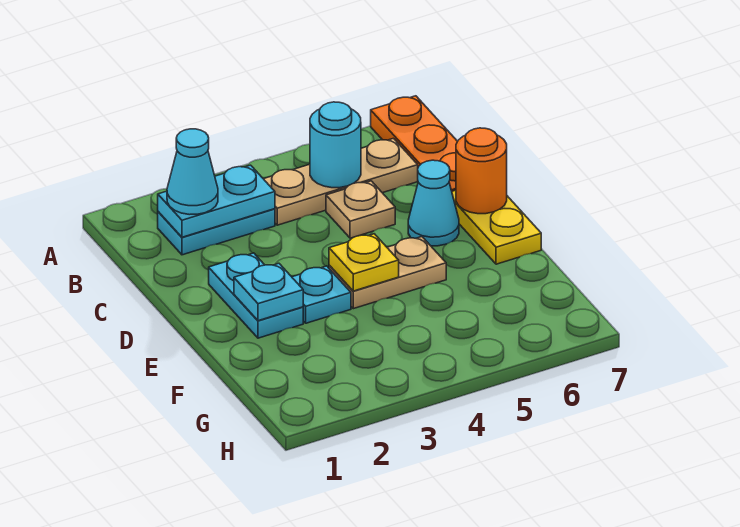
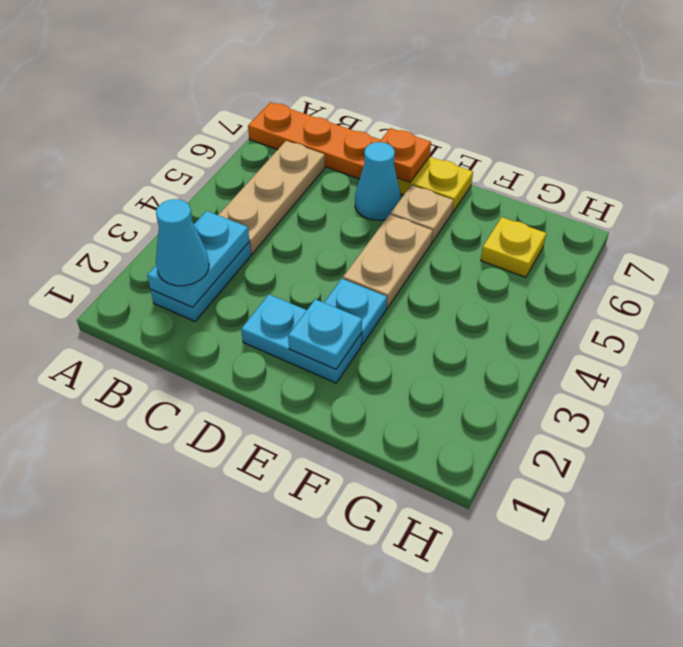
cyan round brick B5 level 2 -> none
tan plate C5 level 1 -> tan plate E6 level 1
orange round brick D7 level 2 -> orange plate D7 level 2
yellow plate E4 level 2 -> yellow plate G6 level 1

